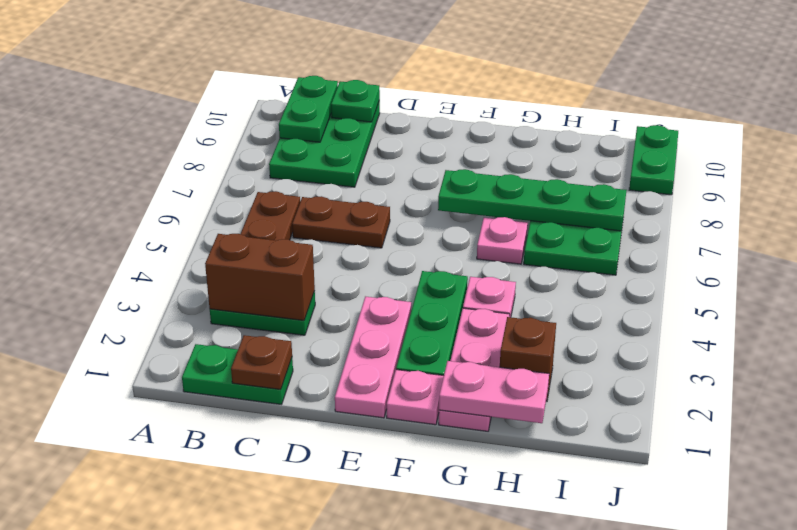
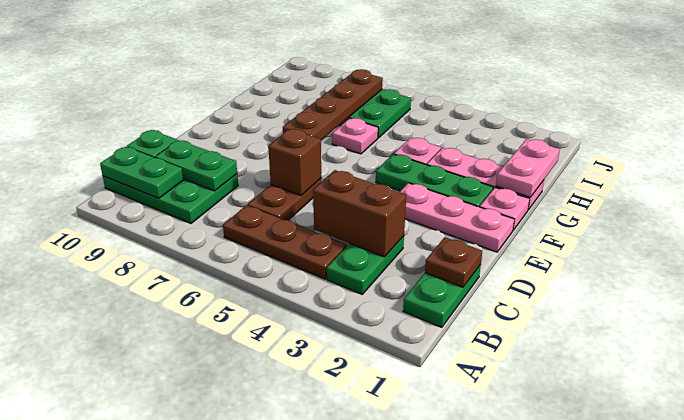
brown brick B3:C3 level 2 -> brown brick C3:C4 level 2
green plate F7:I7 level 2 -> brown plate F7:I7 level 2
brown brick H2 level 1 -> brown brick D6 level 2
green plate J9:J10 level 1 -> green plate C8:C9 level 2

